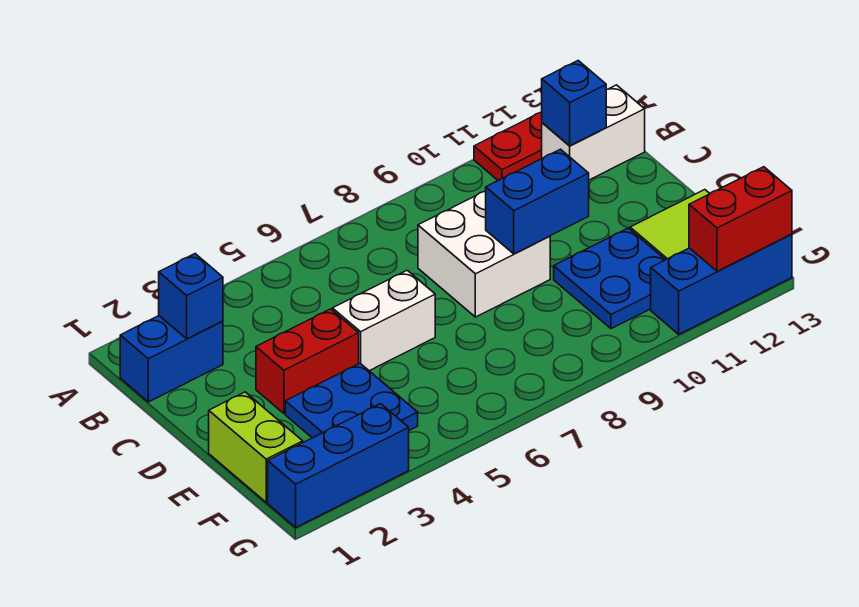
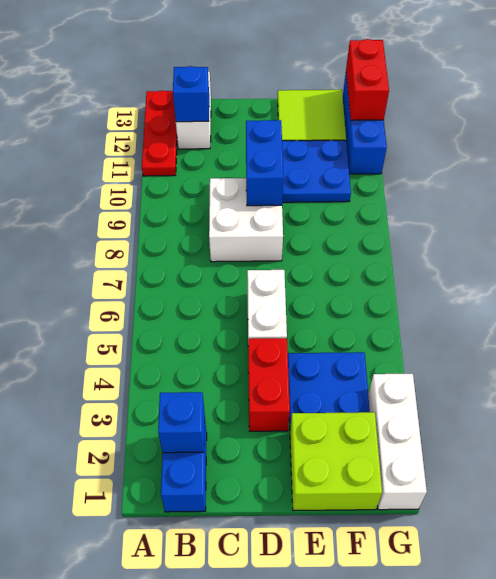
lime brick E1:F1 level 1 -> lime brick E1:F2 level 1
blue brick G1:G3 level 1 -> white brick G1:G3 level 1

